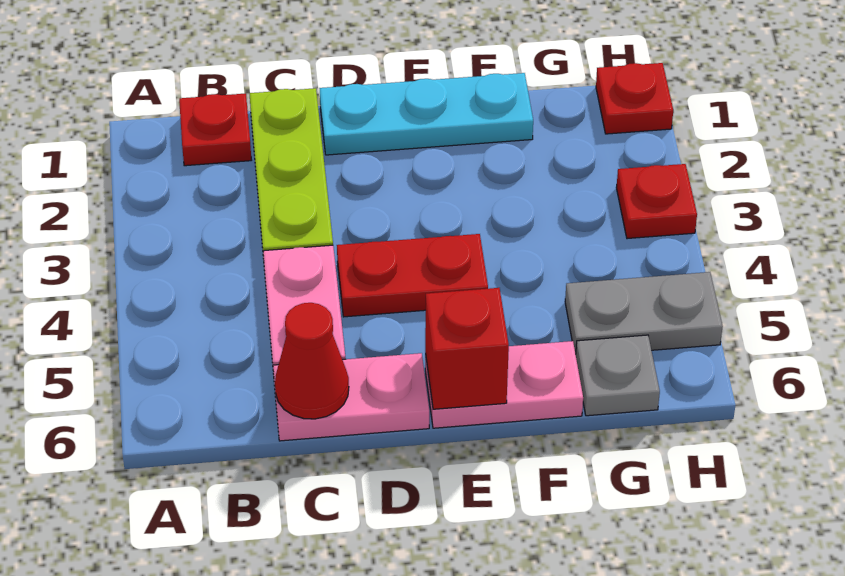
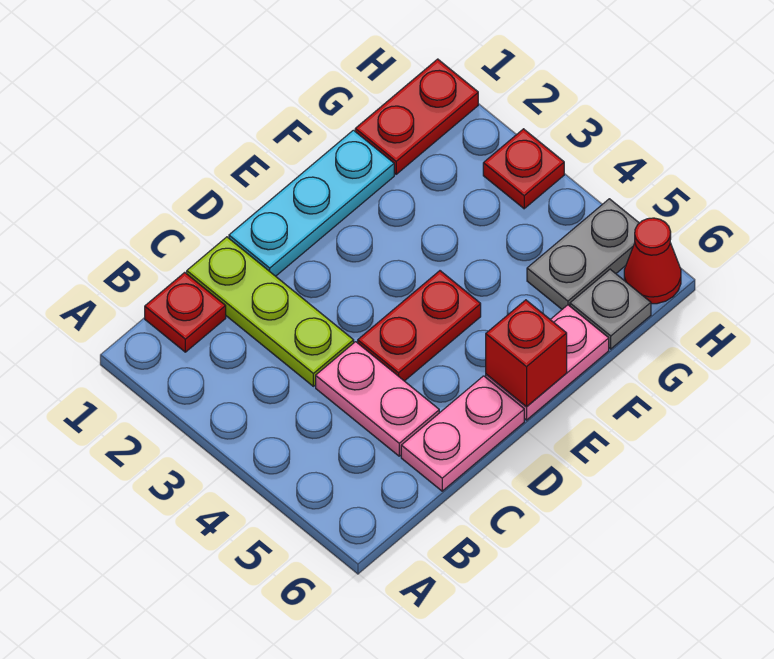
red cone C6 level 2 -> red cone H6 level 1
red plate H1 level 1 -> red plate G1:H1 level 1

